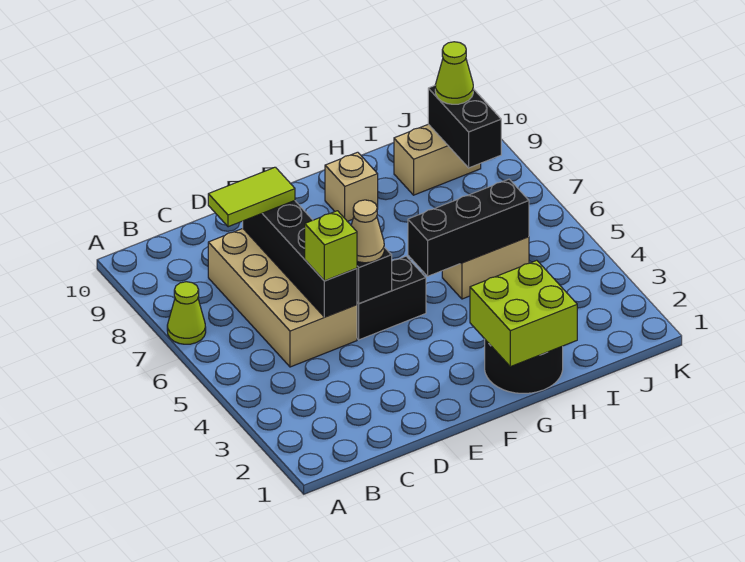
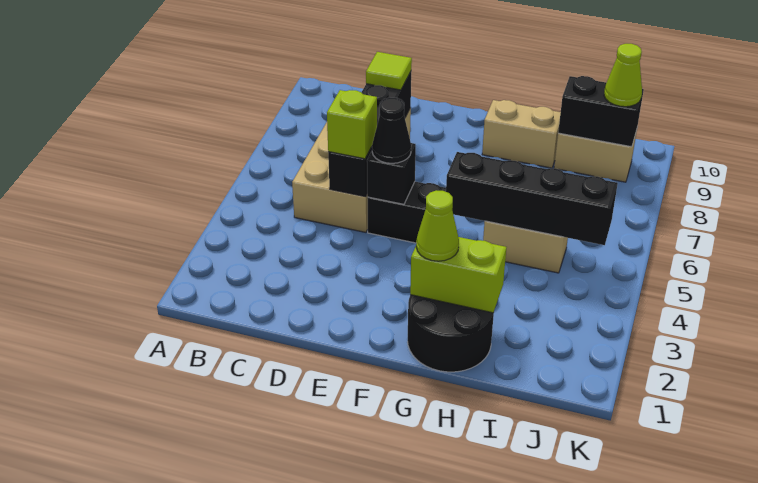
lime cone A7 level 1 -> lime cone G2 level 3
lime tile C8:D8 level 3 -> lime tile D8 level 3
tan cone E5 level 3 -> black cone E5 level 3
lime brick G1:H2 level 2 -> lime brick G2:H2 level 2
black brick G5:I5 level 2 -> black brick G5:J5 level 2
tan brick G9 level 1 -> tan brick G9:H9 level 1
black brick J8:J9 level 2 -> black brick I9:J9 level 2

